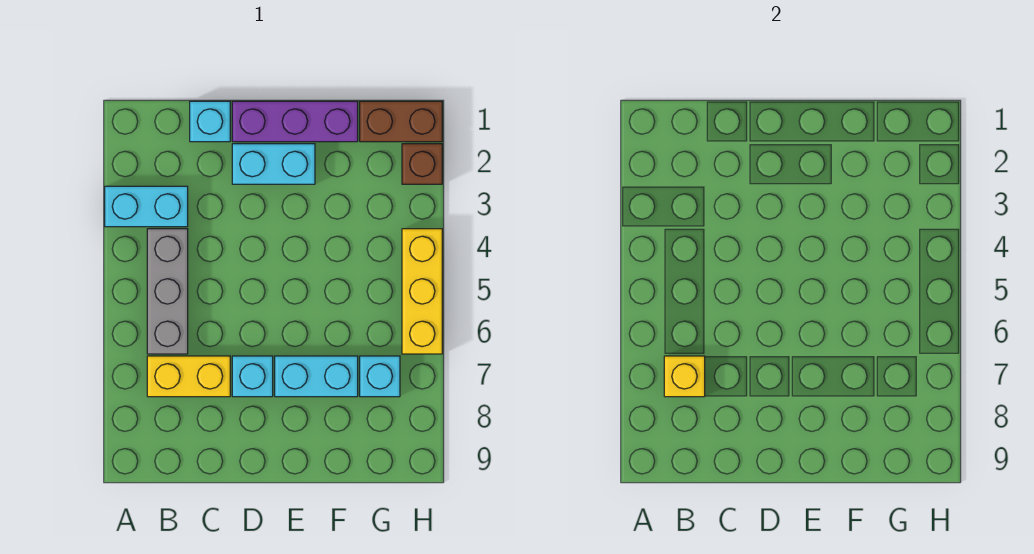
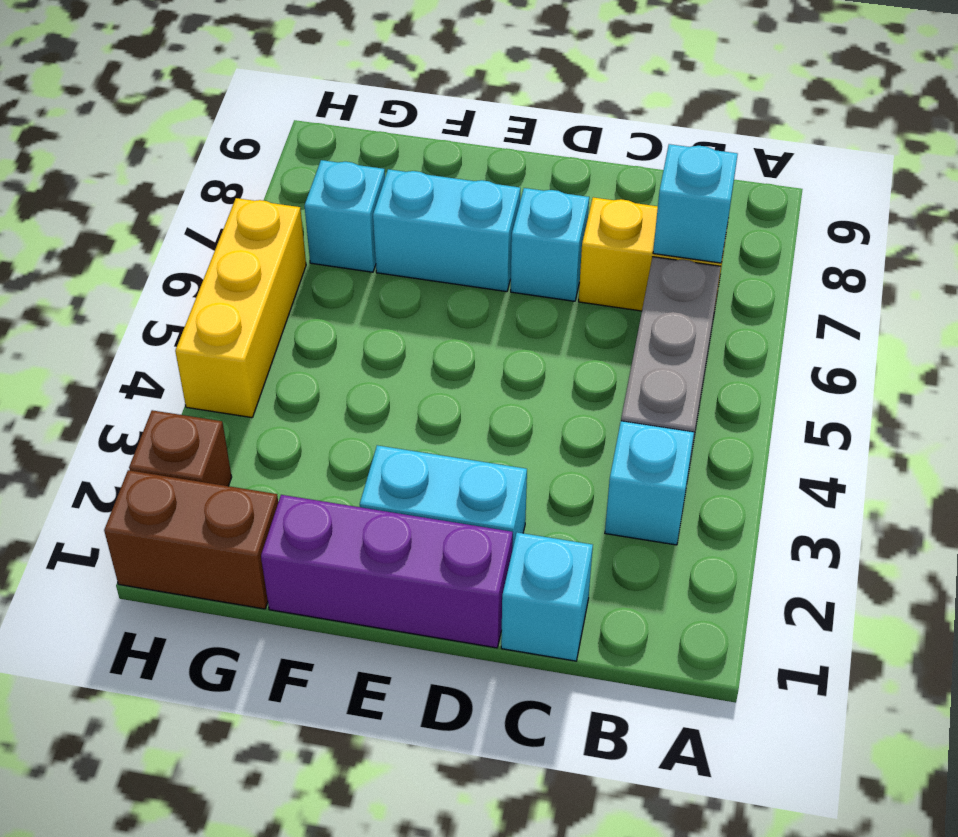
cyan brick A3:B3 level 1 -> cyan brick B3 level 1
yellow brick B7 level 2 -> cyan brick B7 level 2

